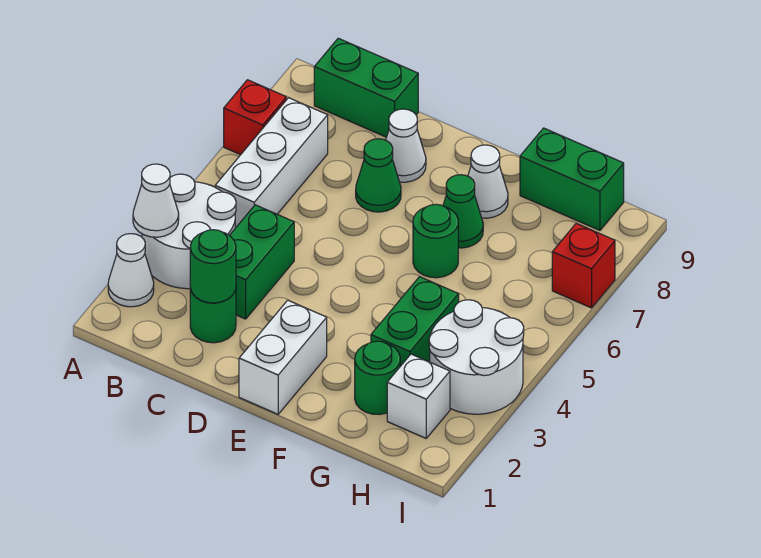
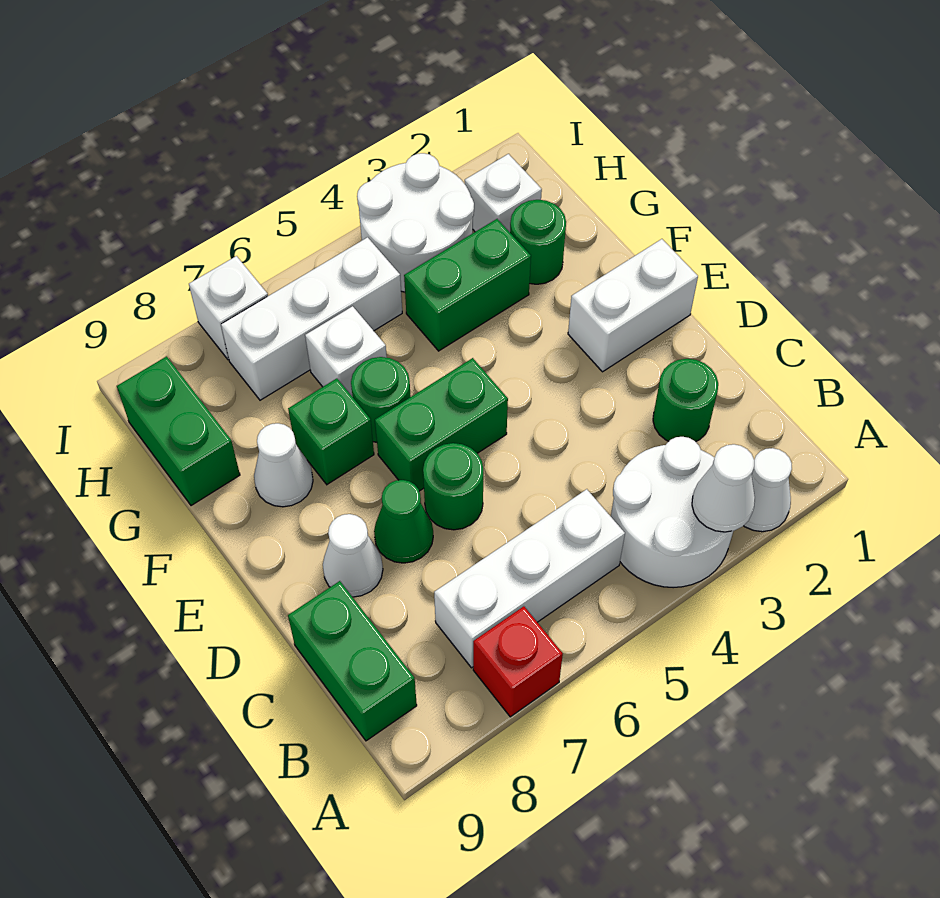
green round brick C2 level 2 -> green round brick D6 level 1
green brick C3:C4 level 1 -> green brick E5:E6 level 1
green cone F7 level 1 -> green brick F7 level 1
none -> white brick G6 level 1
none -> white brick H5:H7 level 1
red brick I7 level 1 -> white brick I7 level 1

